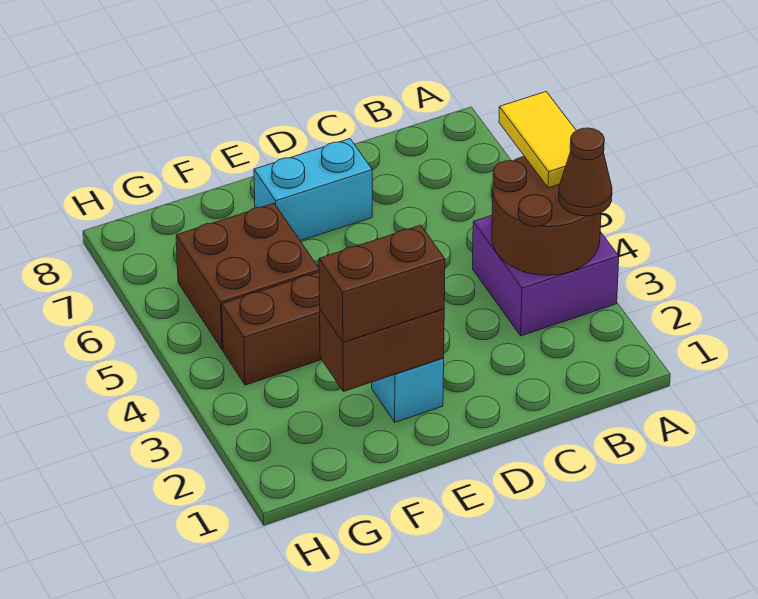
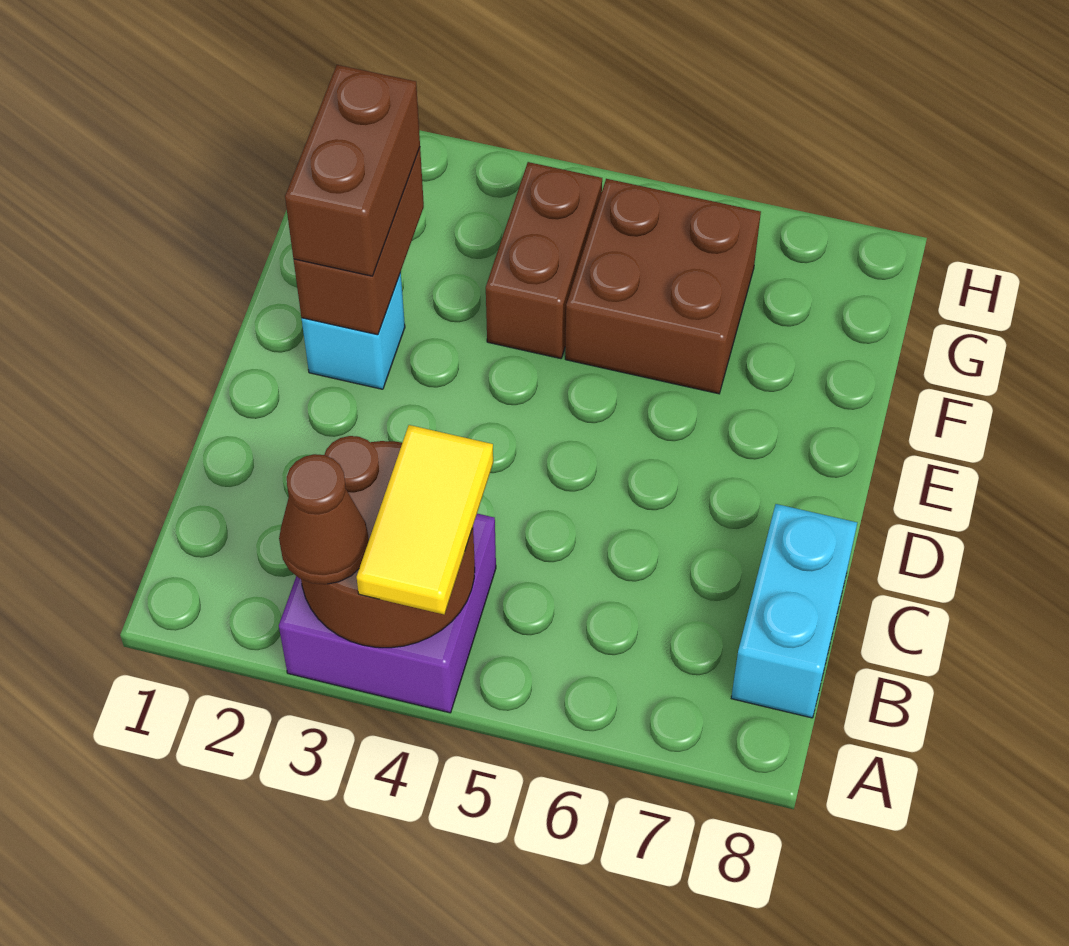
yellow tile A4:A5 level 3 -> yellow tile A4:B4 level 3
cyan brick D7:E7 level 1 -> cyan brick B8:C8 level 1

